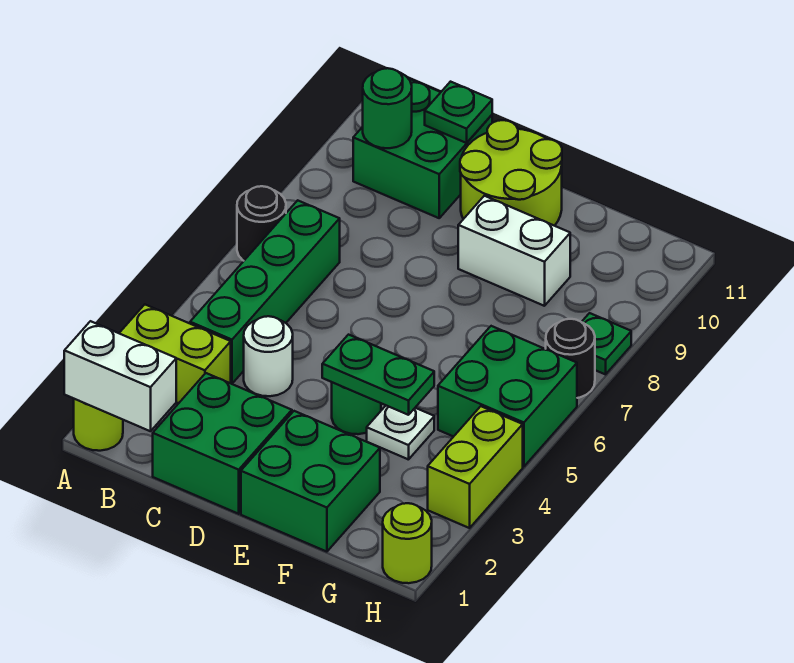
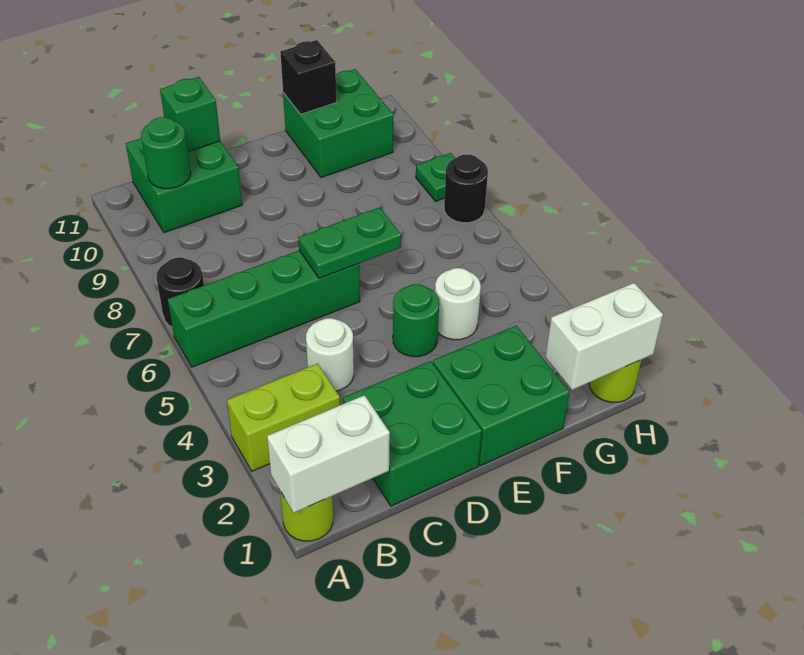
green brick B4:B7 level 1 -> green brick A6:D6 level 1
green plate C11 level 2 -> green brick C11 level 2
lime round brick D10:E11 level 1 -> none
green plate E4:F4 level 2 -> green plate D6:E6 level 2
white brick E9:F9 level 1 -> white brick G1:H1 level 2
white plate F4 level 1 -> white round brick F4 level 1
none -> black brick F11 level 2
green brick G5:H6 level 1 -> green brick F10:G11 level 1
lime brick H3:H4 level 1 -> none

